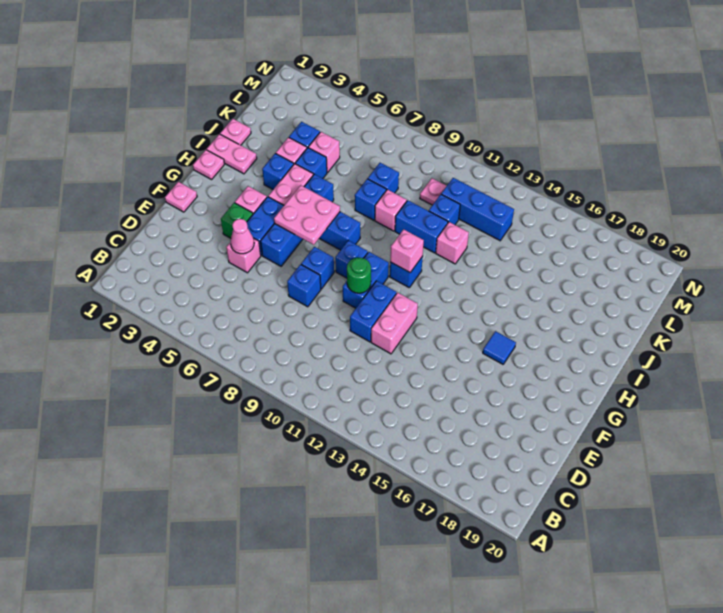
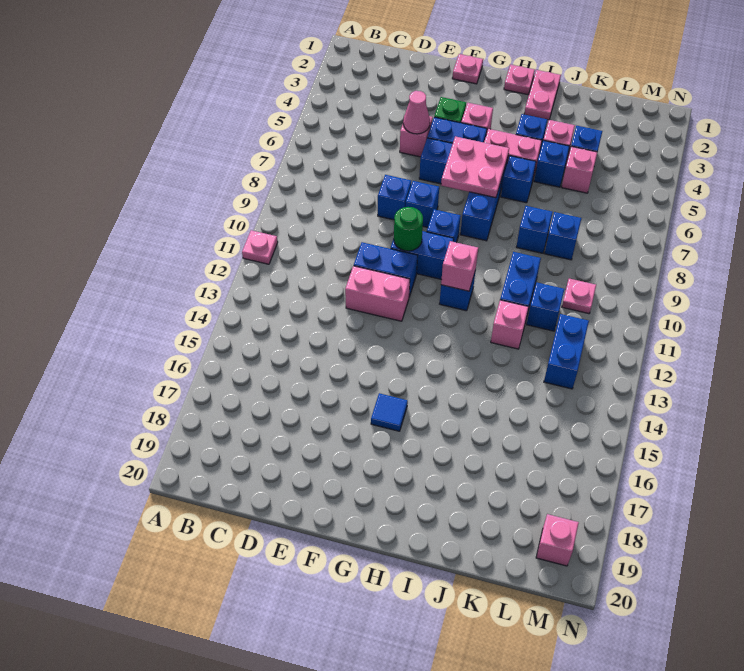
pink plate J1 level 1 -> pink plate A11 level 1
pink brick J9 level 1 -> pink brick M19 level 1
blue brick L11:L13 level 1 -> blue brick L12:L13 level 1

